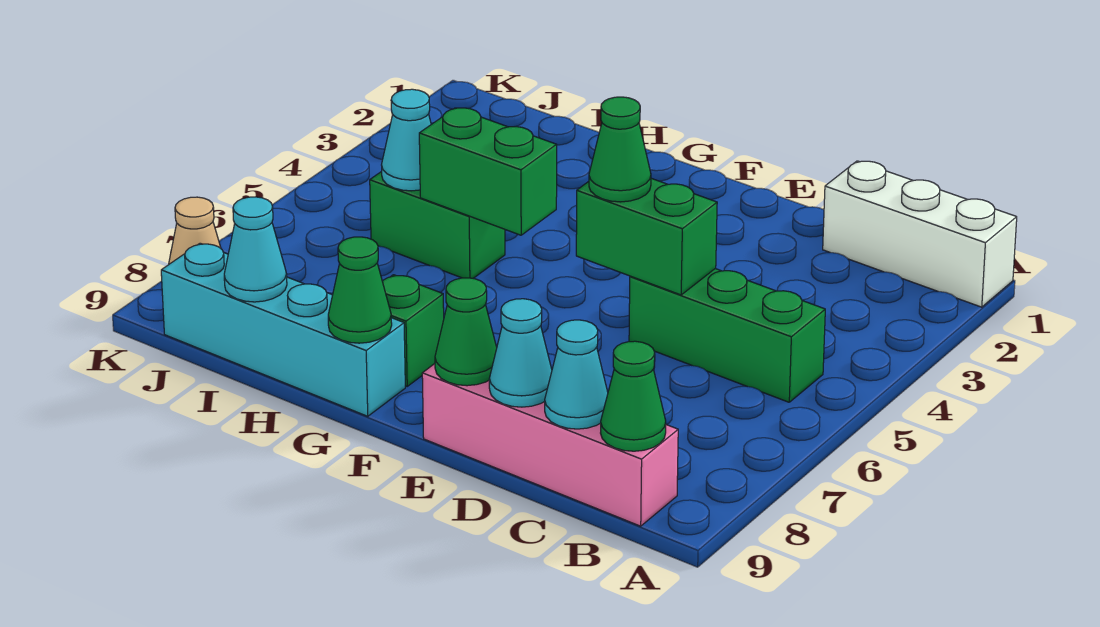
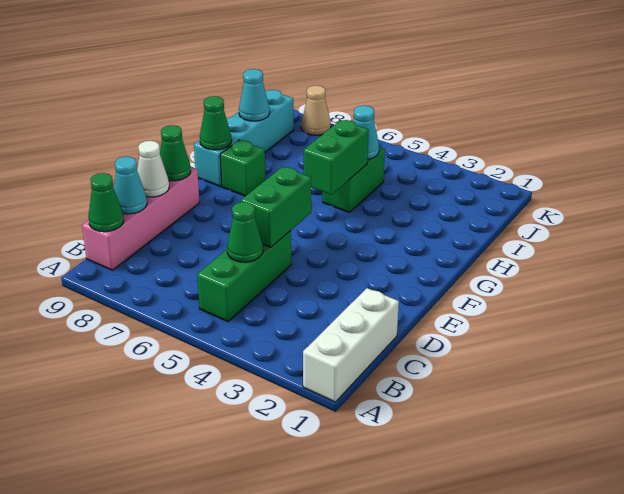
cyan cone D9 level 2 -> white cone D9 level 2
green cone E5 level 3 -> green cone C5 level 2

